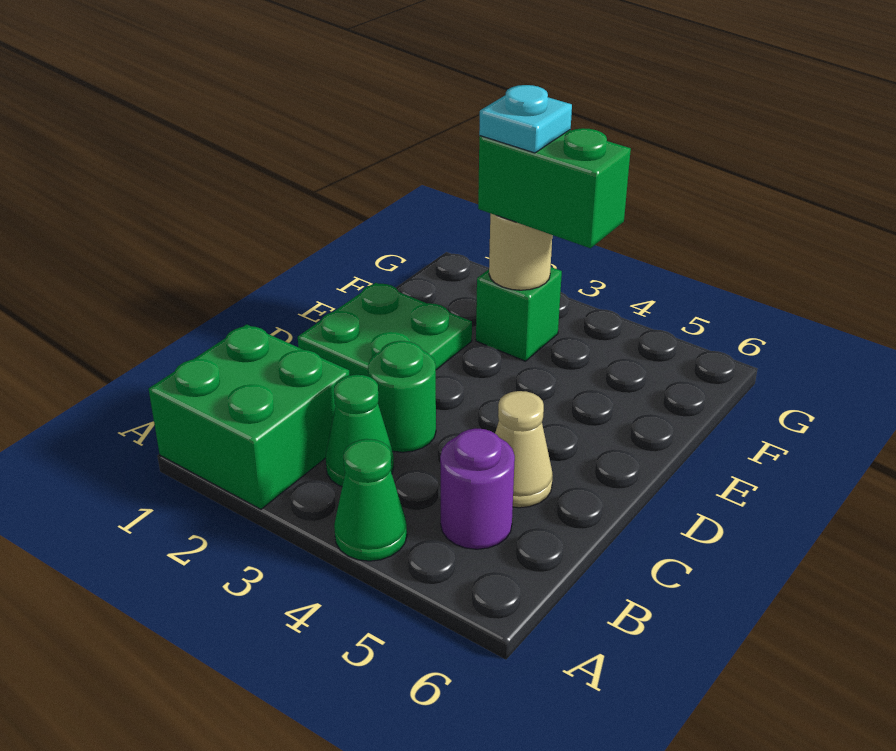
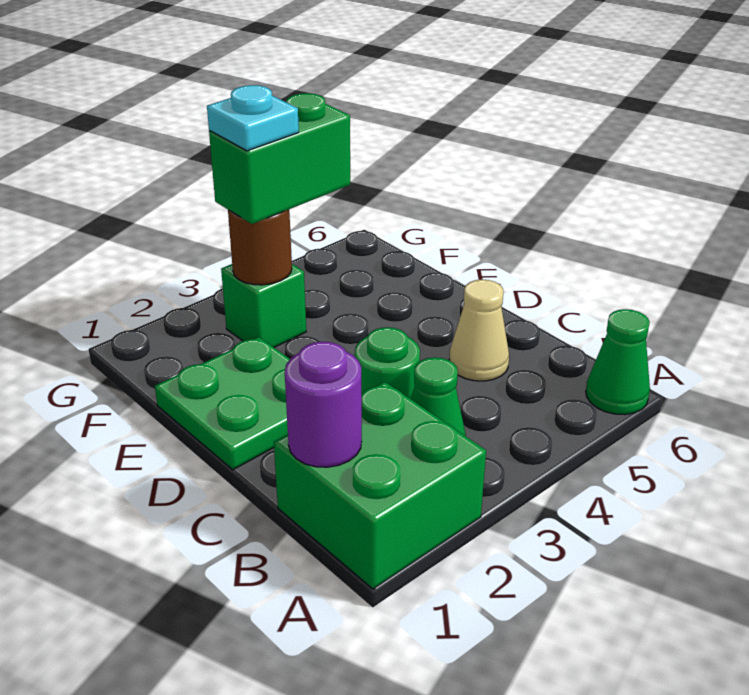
green cone A4 level 1 -> green cone A6 level 1
purple round brick B5 level 1 -> purple round brick B1 level 2
tan round brick F3 level 2 -> brown round brick F3 level 2

